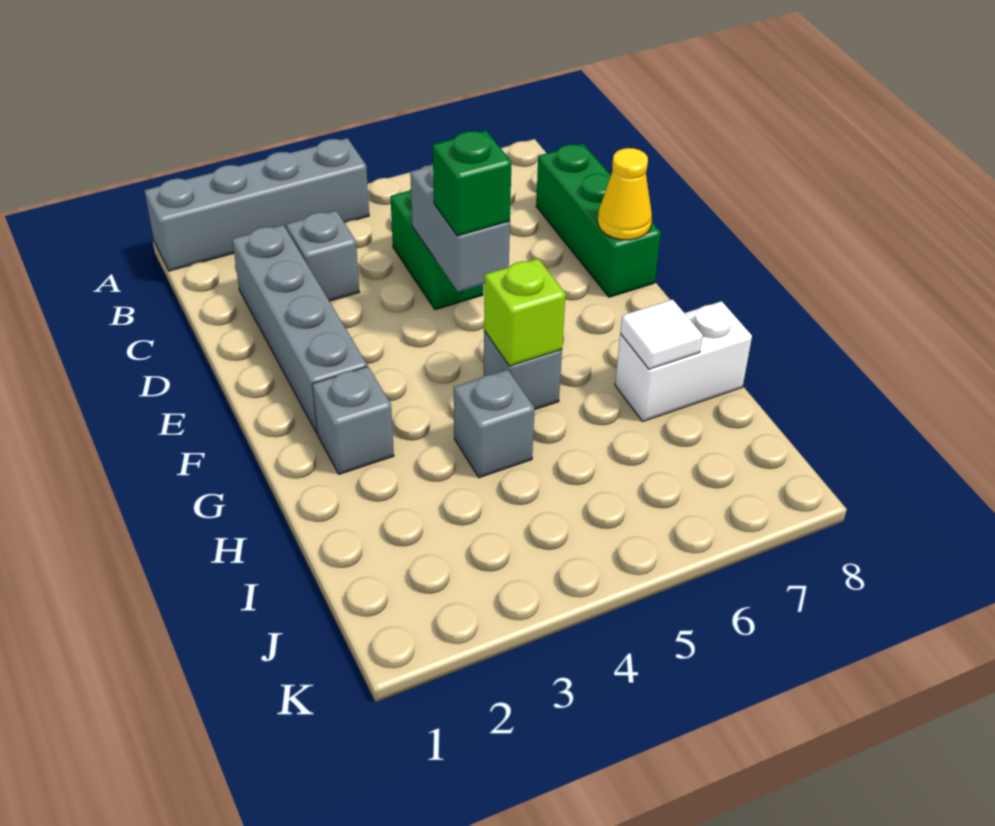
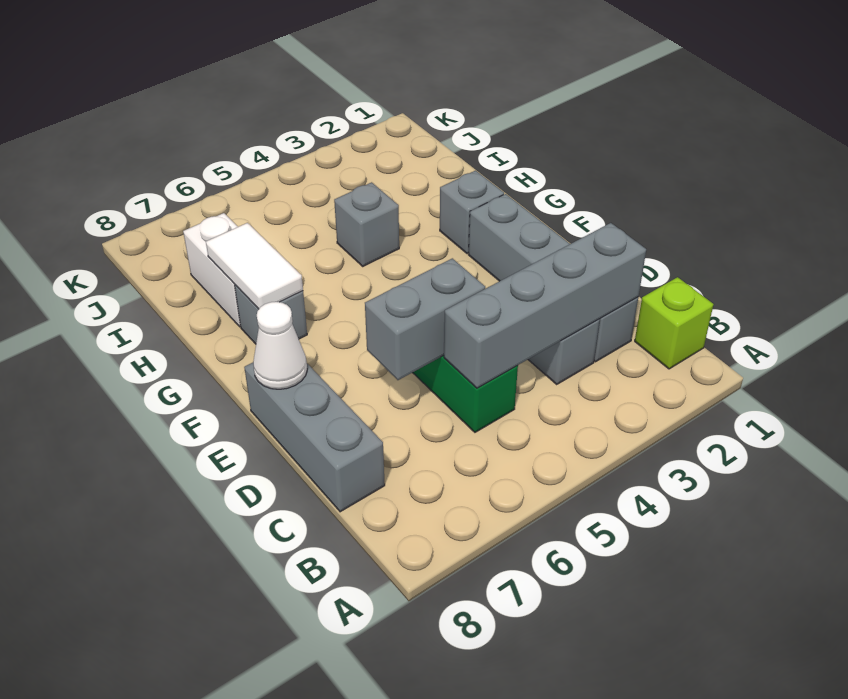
grey brick A1:A4 level 1 -> grey brick C2:C5 level 2
green brick C8:E8 level 1 -> grey brick C8:E8 level 1
grey brick D5:E5 level 2 -> grey brick D5:D6 level 2
green brick E5 level 3 -> none
yellow cone E8 level 2 -> white cone E8 level 2
grey brick G5 level 1 -> grey brick G7 level 1
lime brick G5 level 2 -> lime brick B1 level 1
white brick H7:H8 level 1 -> white brick H7:I7 level 1
white tile H7 level 2 -> white tile G7:H7 level 2

